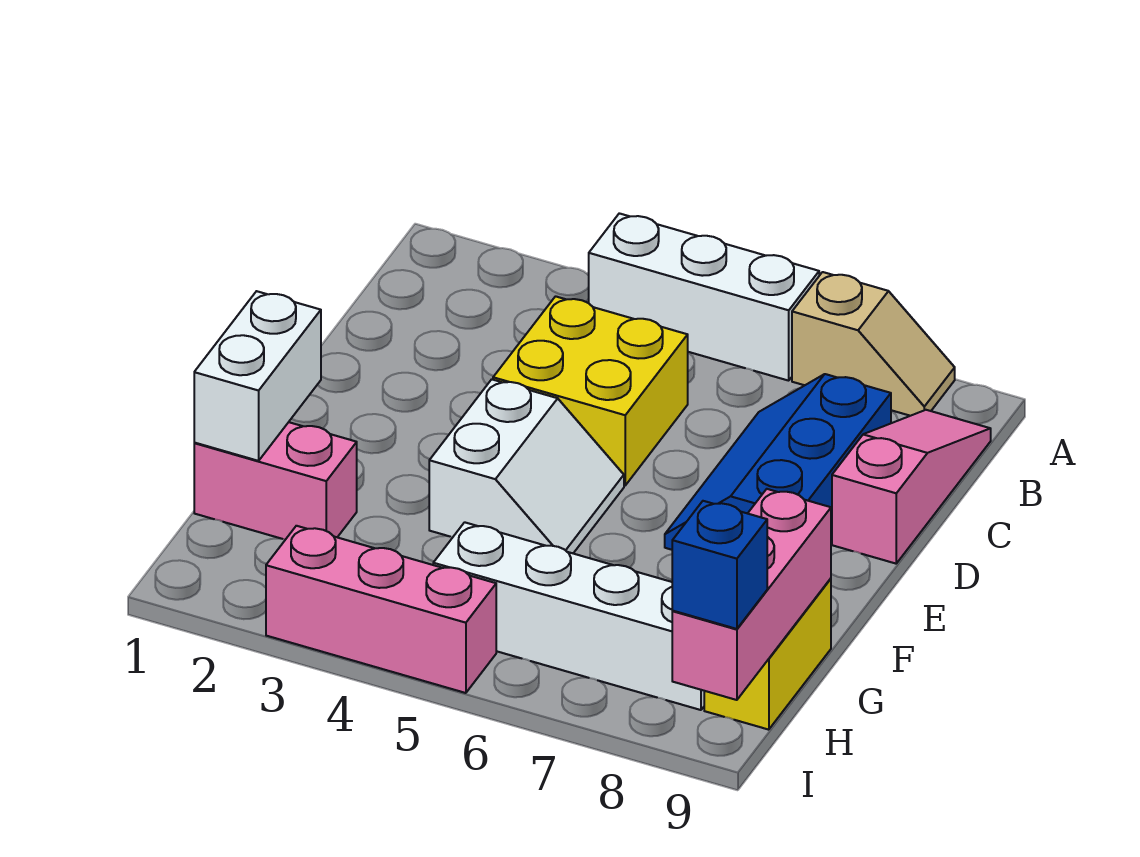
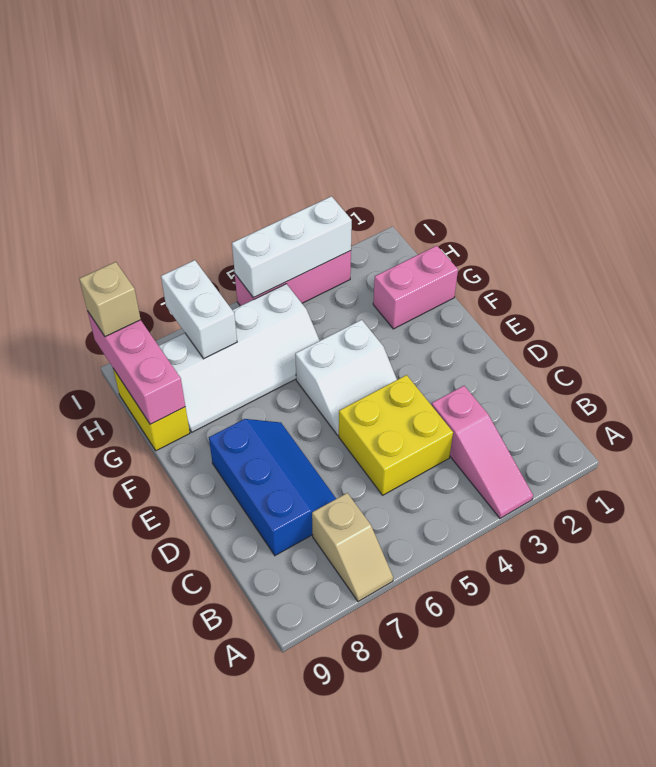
white brick A4:A6 level 1 -> white brick I3:I5 level 2
tan slope A7:A8 level 1 top 7 -> tan slope A7:B7 level 1 top B
pink slope B9:D9 level 1 top D -> pink slope A3:C3 level 1 top C
white slope E4:F5 level 1 top 4 -> white slope E4:F5 level 1 top F
white brick F1:G1 level 2 -> white brick H7:I7 level 2
blue brick I9 level 3 -> tan brick I9 level 3

